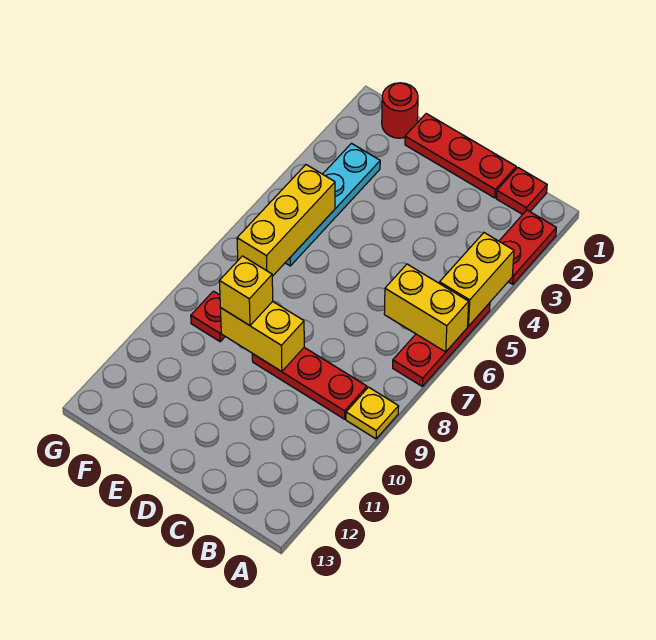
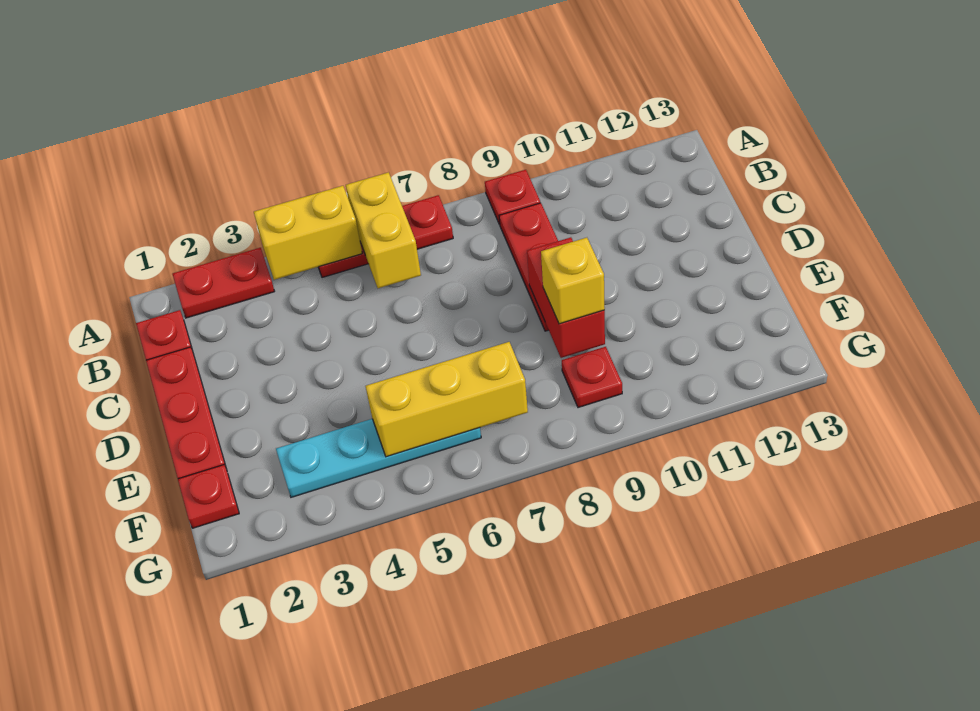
yellow plate A9 level 1 -> red plate A9 level 1
yellow brick D9:E9 level 2 -> red brick D9:E9 level 2
red round brick F1 level 1 -> red plate F1 level 1

